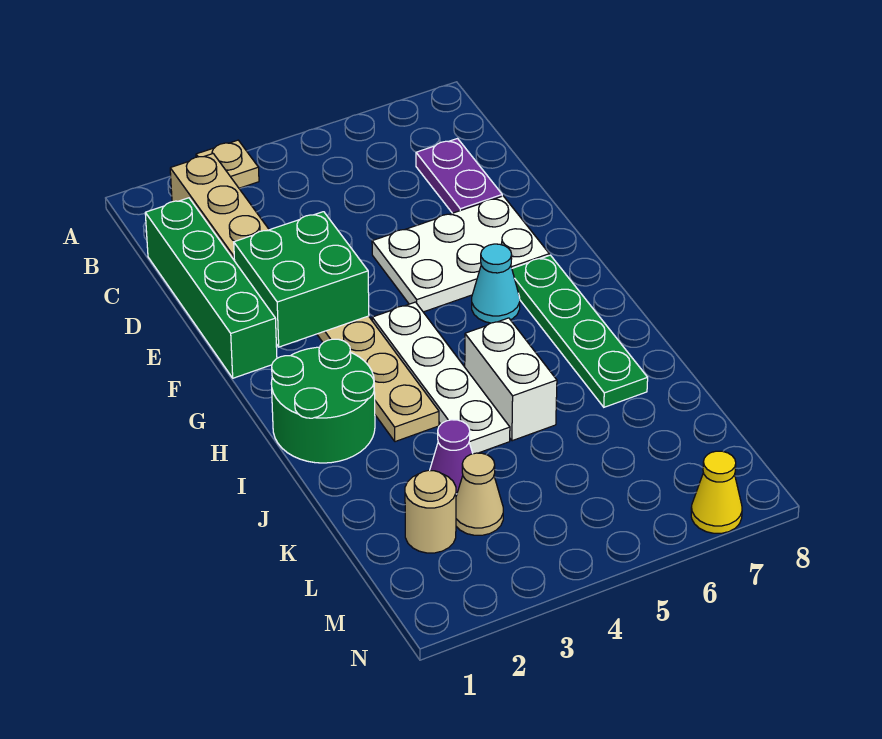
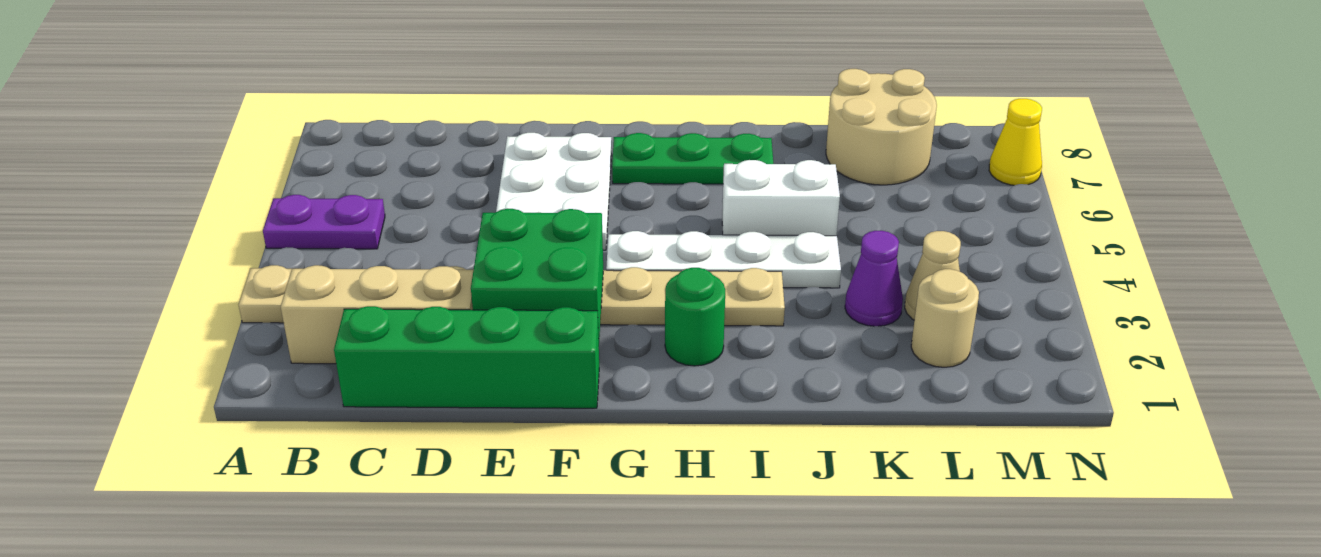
purple plate C7:D7 level 1 -> purple plate A5:B5 level 1
cyan cone G6 level 1 -> none
green plate G7:J7 level 1 -> green plate G7:I7 level 1
green round brick H1:I2 level 1 -> green round brick H2 level 1
none -> tan round brick K7:L8 level 1

